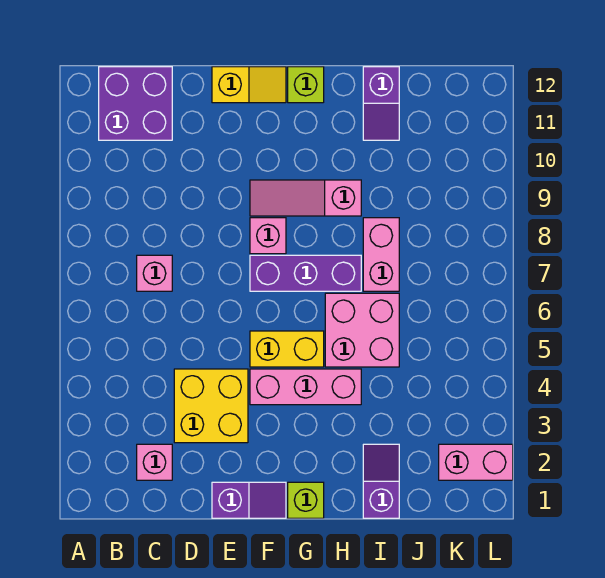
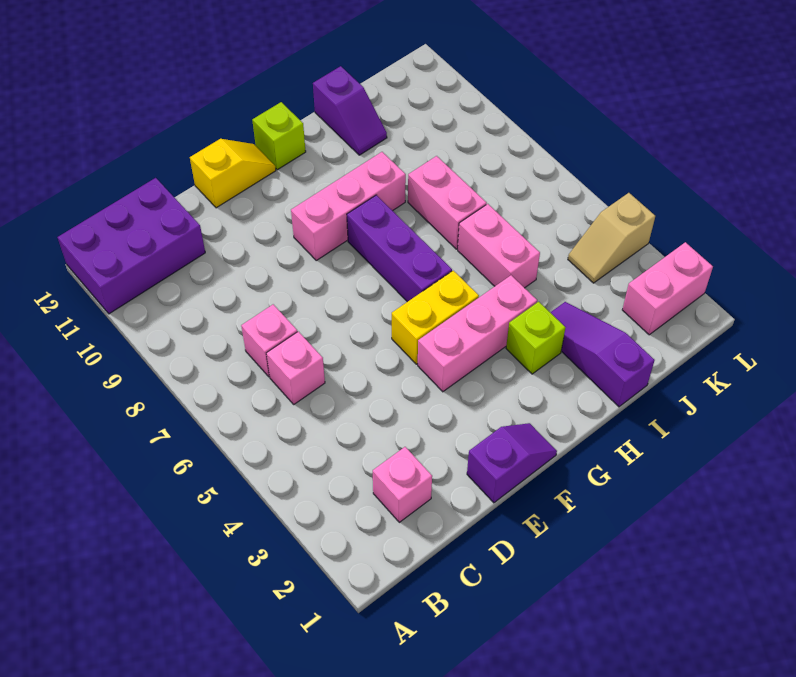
purple brick B11:C12 level 1 -> purple brick A11:C12 level 1
yellow brick D3:E4 level 1 -> none
purple brick F7:H7 level 1 -> purple brick G6:G8 level 1
pink brick F8 level 1 -> pink brick C6 level 1
pink slope F9:H9 level 1 top H -> pink brick F9:H9 level 1
lime brick G1 level 1 -> lime brick H3 level 1
pink brick H5:I6 level 1 -> pink brick I5:I6 level 1
purple slope I1:I2 level 1 top 1 -> purple slope I1:I3 level 1 top 1
none -> tan slope K4:L4 level 1 top L

